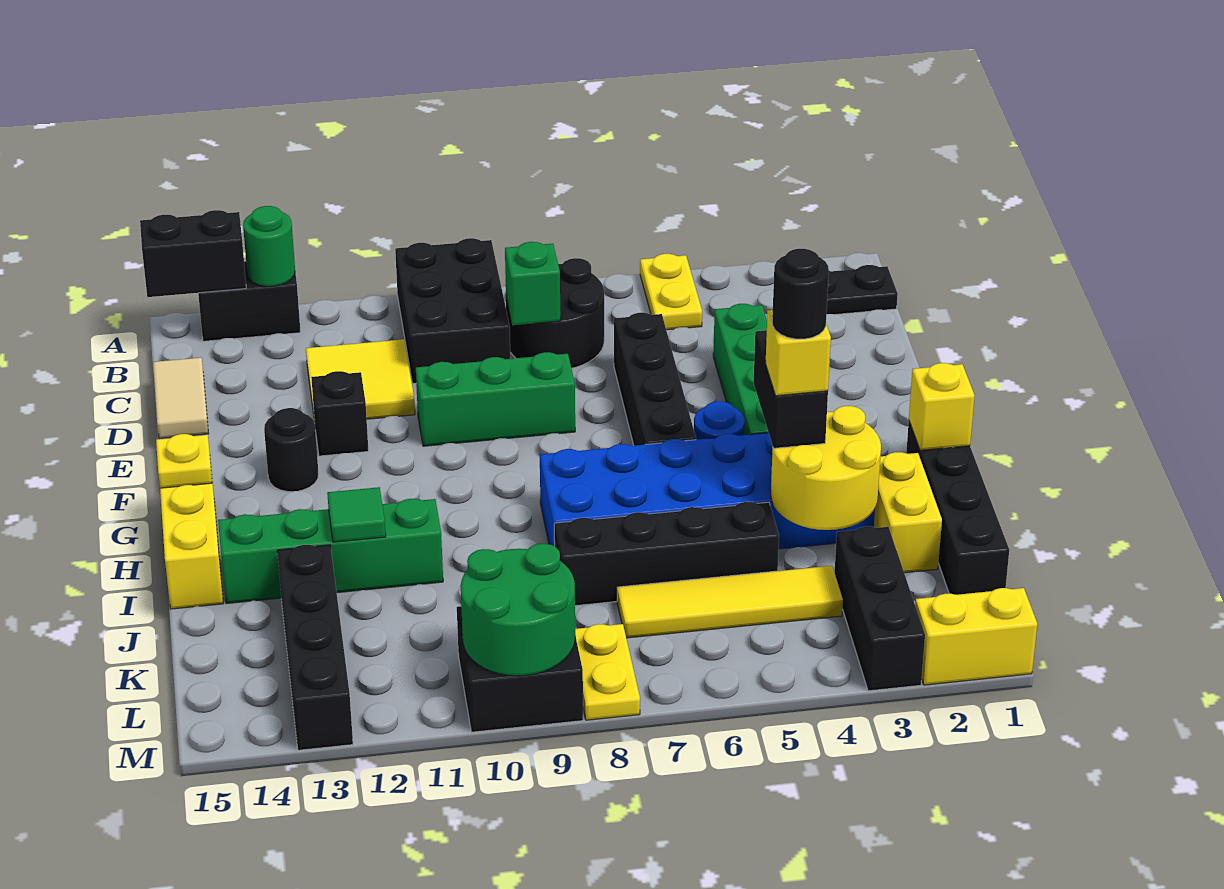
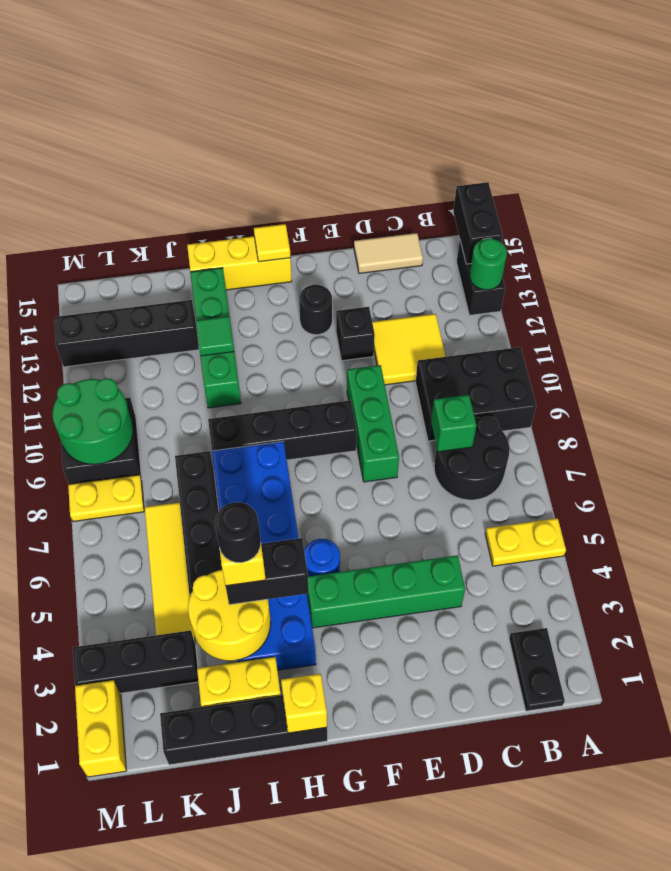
black brick D6:G6 level 1 -> black brick F9:I9 level 1
yellow plate G15 level 2 -> yellow tile G15 level 2

